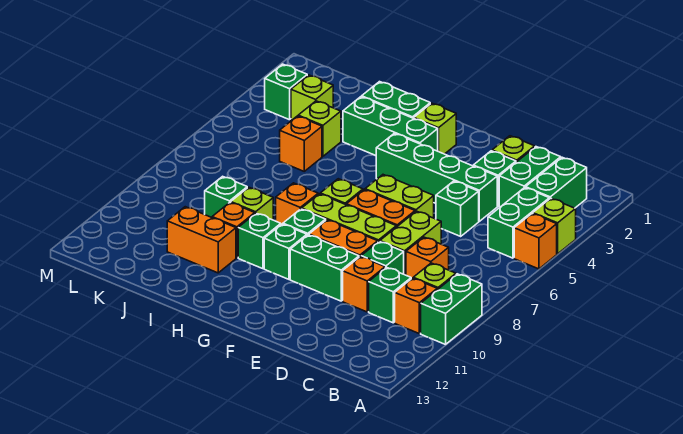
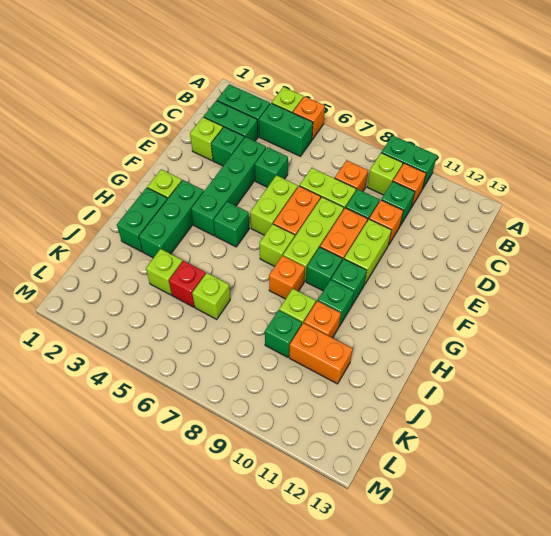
green brick E10:F10 level 1 -> lime brick E10:F10 level 1
orange brick I11:J11 level 1 -> orange brick J10:J11 level 1
orange brick J5 level 1 -> red brick J5 level 1
lime brick K3 level 1 -> lime brick J6 level 1
green brick L3 level 1 -> green brick G5 level 1

